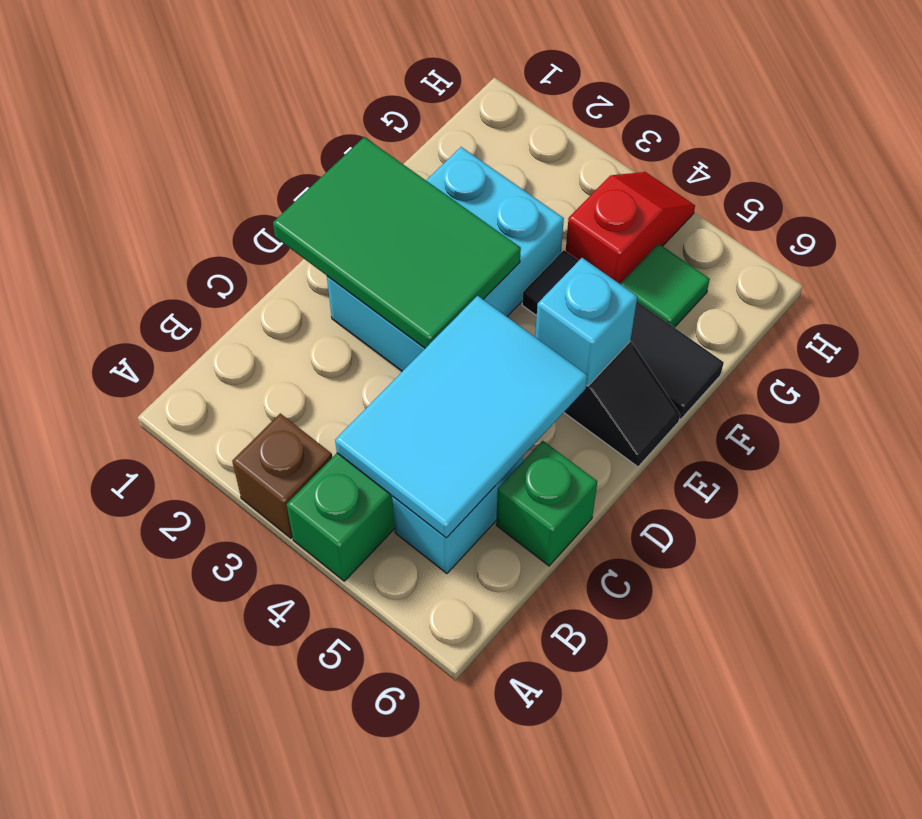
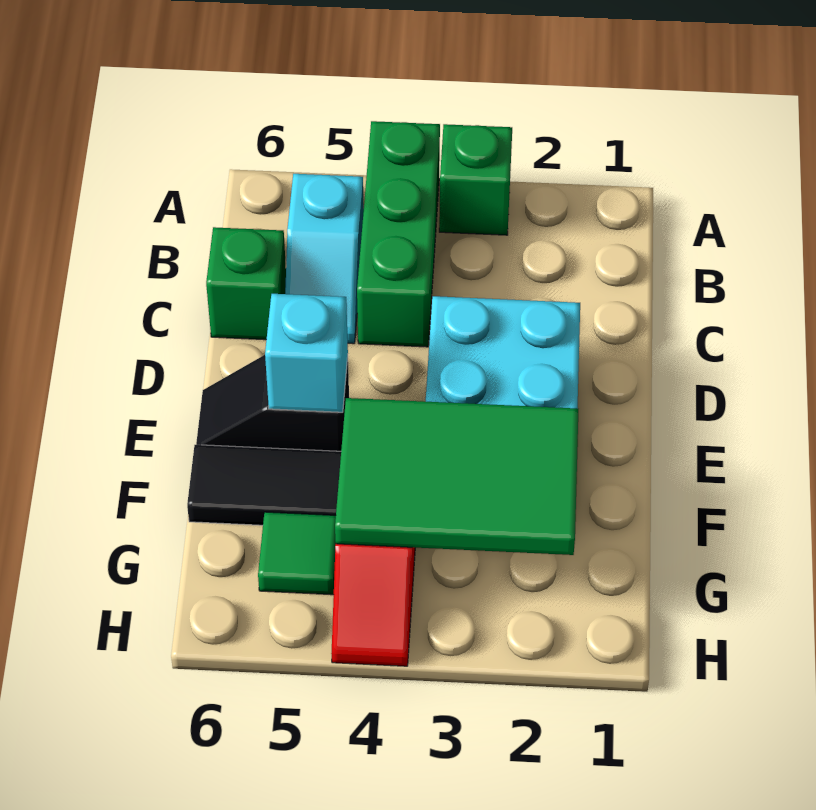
brown brick A3 level 1 -> green brick A3 level 1
cyan tile B4:D5 level 2 -> none
green tile D1:E3 level 2 -> green tile F2:G4 level 2

